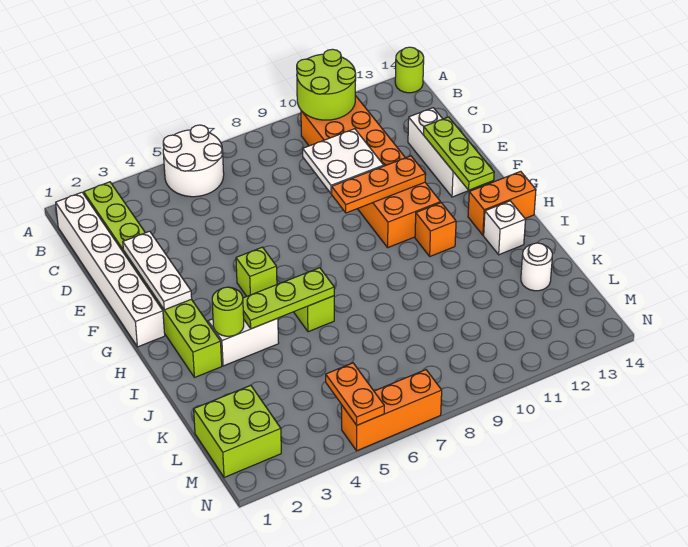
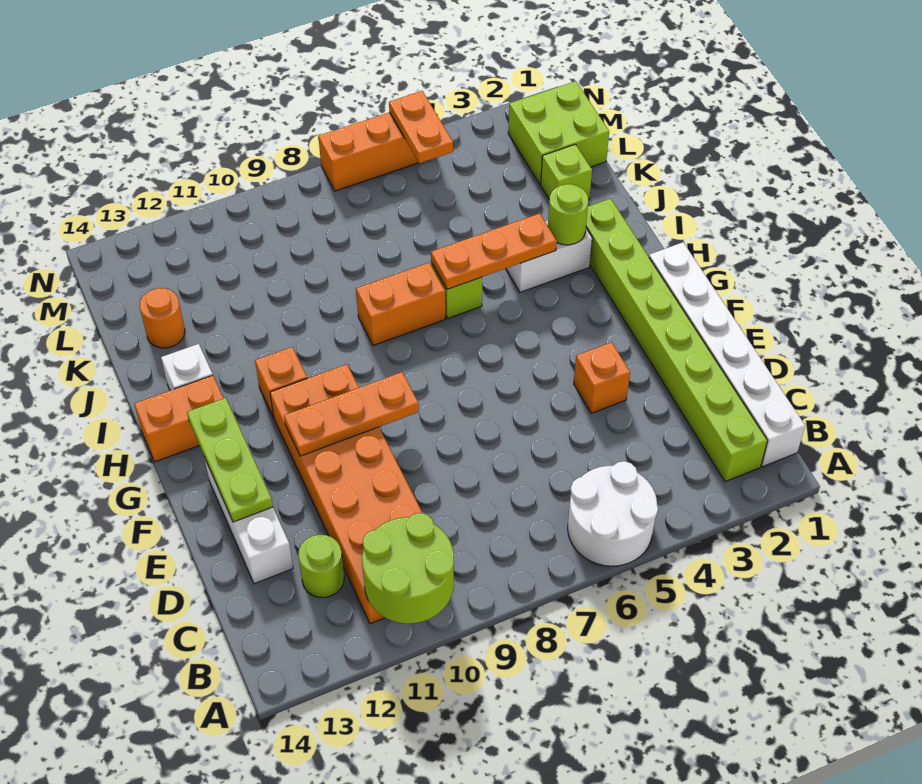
lime round brick A14 level 1 -> lime round brick C12 level 1
white plate D9:E10 level 2 -> none
white plate E2:G2 level 2 -> none
none -> orange brick E4 level 1
lime brick G5 level 1 -> lime brick K2 level 1
lime plate I4:I6 level 2 -> orange plate I4:I6 level 2
none -> orange brick I7:I8 level 1
white round brick K13 level 1 -> orange round brick K13 level 1

